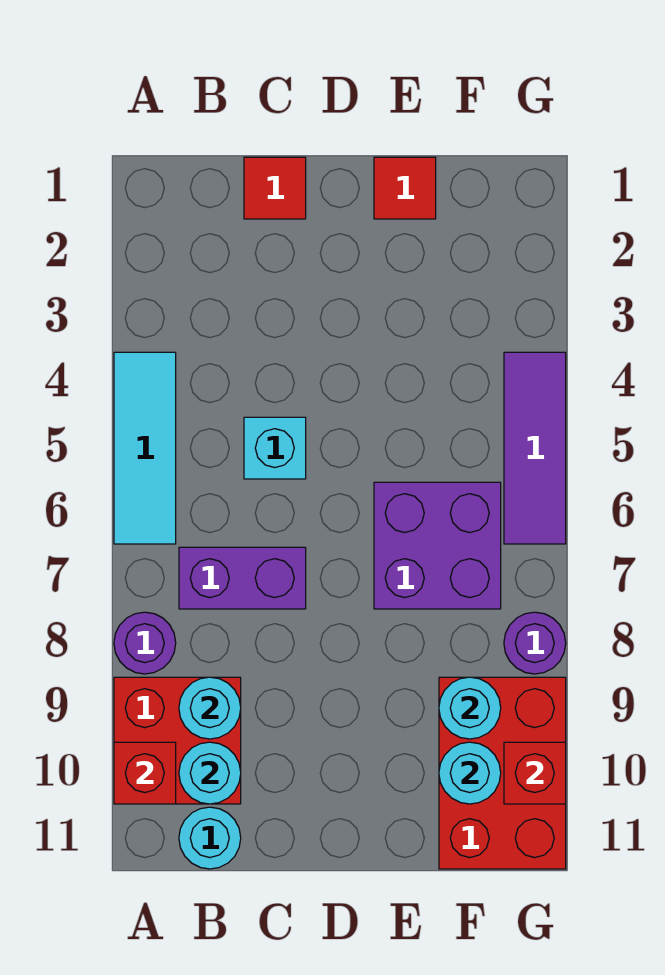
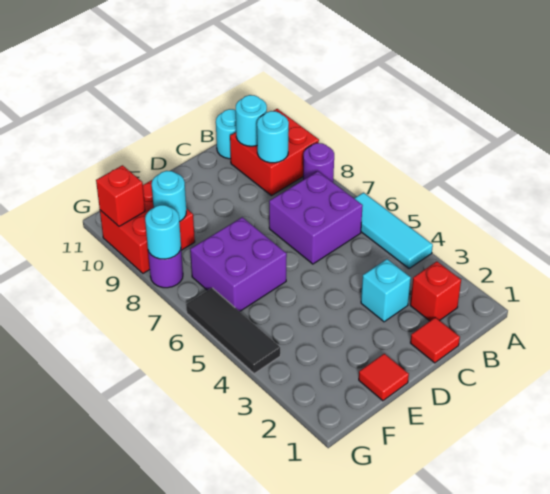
red brick A10 level 2 -> red brick B2 level 1
purple brick B7:C7 level 1 -> purple brick B6:C7 level 1
cyan brick C5 level 1 -> cyan brick C3 level 1
red brick F9:G11 level 1 -> red brick F9:G10 level 1
cyan round brick F10 level 2 -> cyan round brick G8 level 2
purple tile G4:G6 level 1 -> black tile G4:G6 level 1

